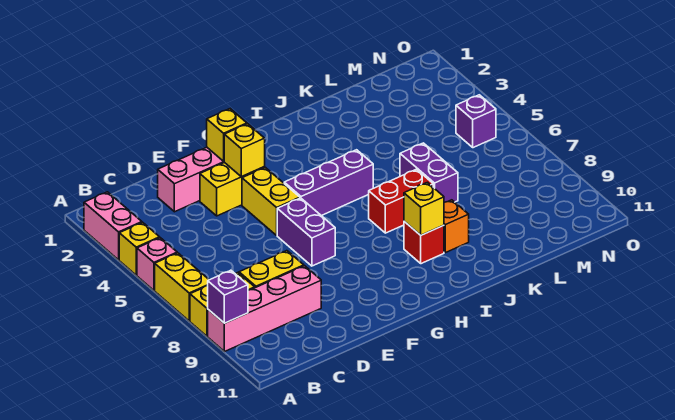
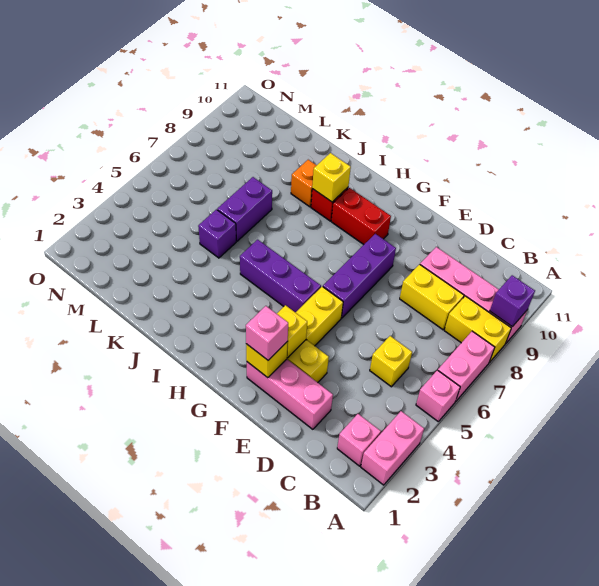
yellow brick A4 level 1 -> yellow brick C5 level 1
yellow brick A6:A7 level 1 -> pink brick A6:A7 level 1
none -> pink brick B2 level 1
none -> pink brick F2 level 3
purple brick F6:F7 level 1 -> purple brick F6:F8 level 1
red brick I7:J7 level 1 -> red brick G9:H9 level 1
purple brick N5 level 1 -> purple brick K5 level 1

